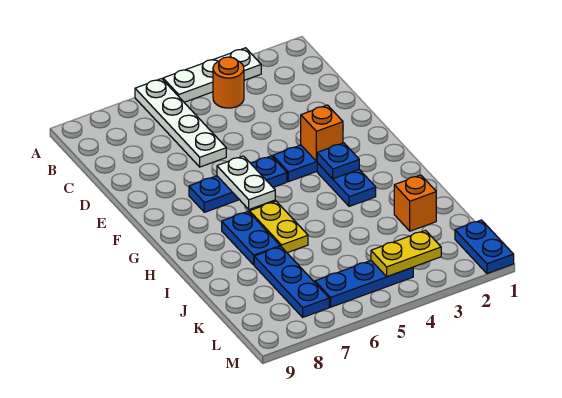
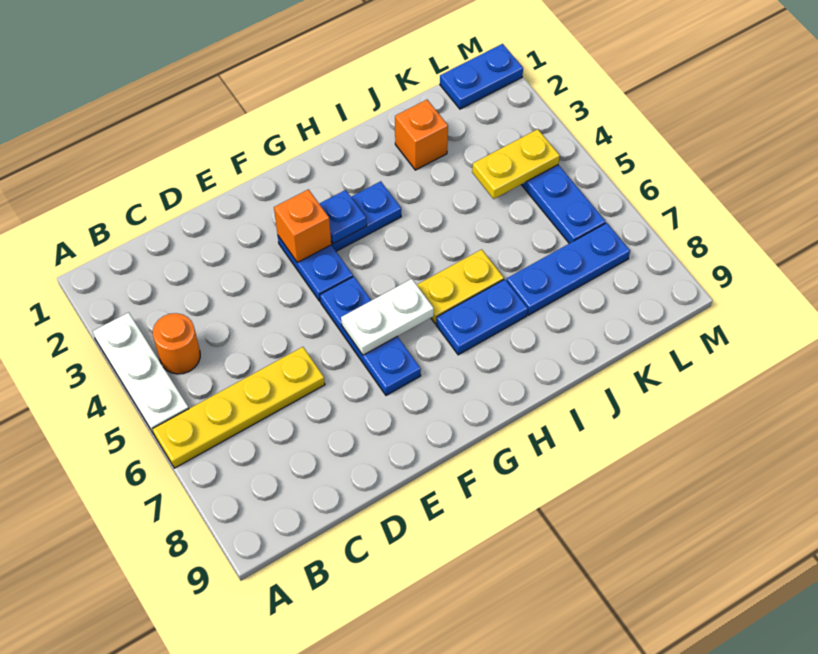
white plate A6:D6 level 1 -> yellow plate A6:D6 level 1
yellow plate L3:L4 level 2 -> yellow plate K4:L4 level 2

